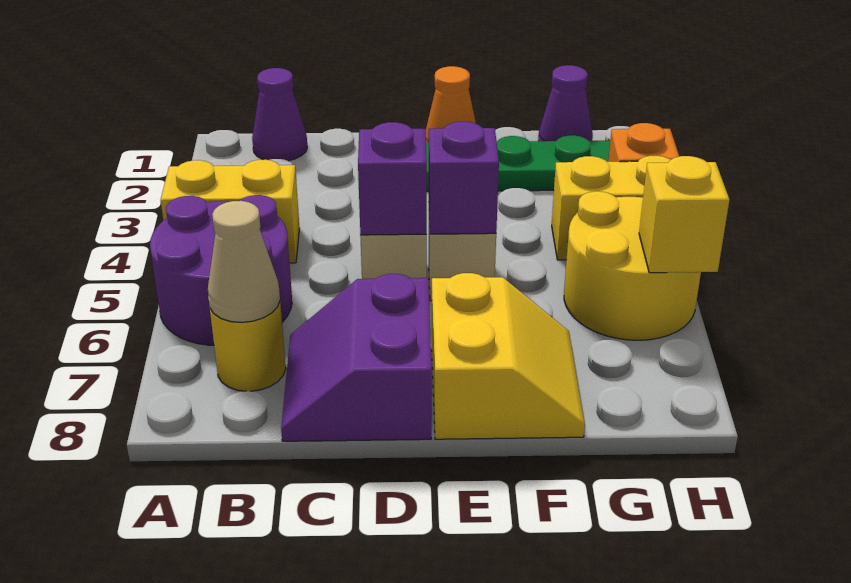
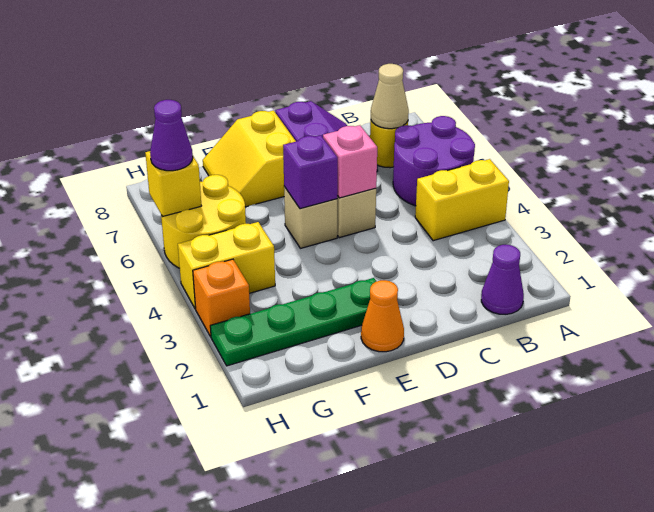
purple brick D5 level 2 -> pink brick D5 level 2
purple cone G1 level 1 -> purple cone H6 level 3

